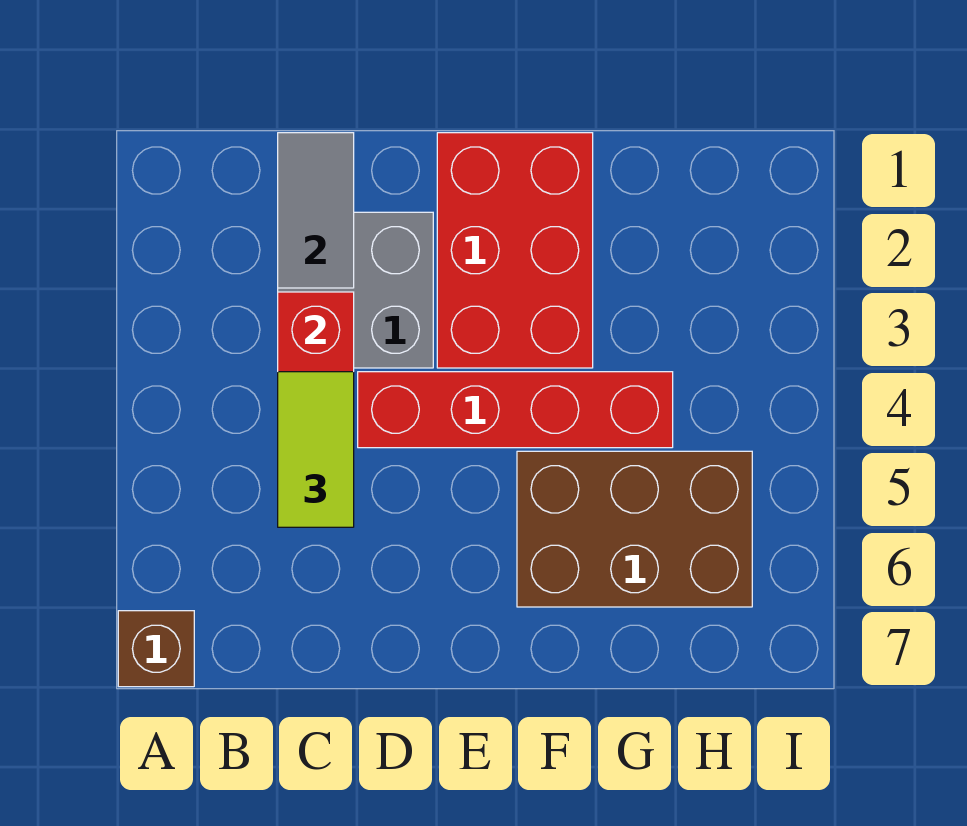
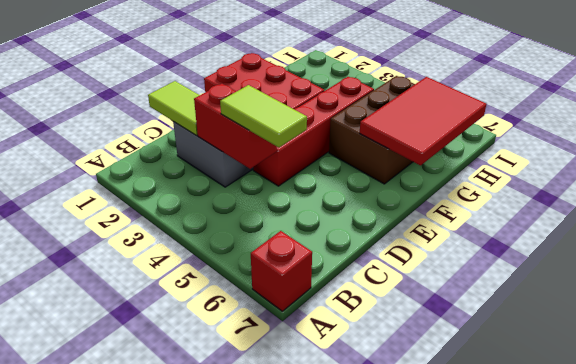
brown brick A7 level 1 -> red brick A7 level 1
grey tile C1:C2 level 2 -> lime tile C1:C2 level 2
none -> red tile F6:H7 level 2

